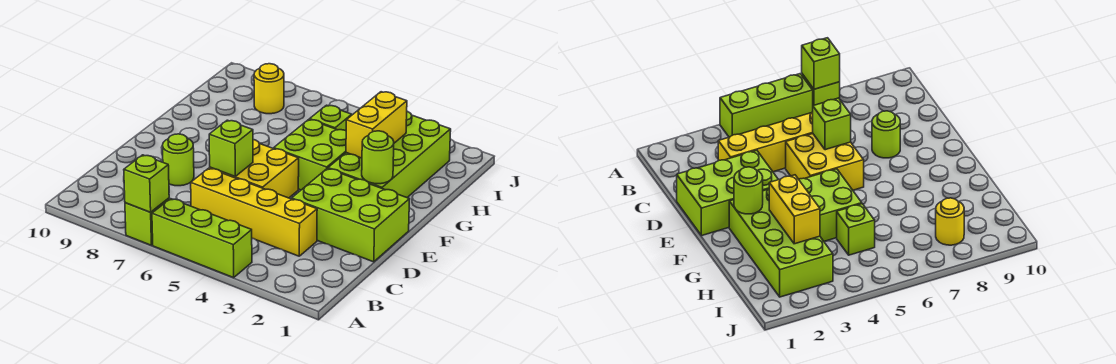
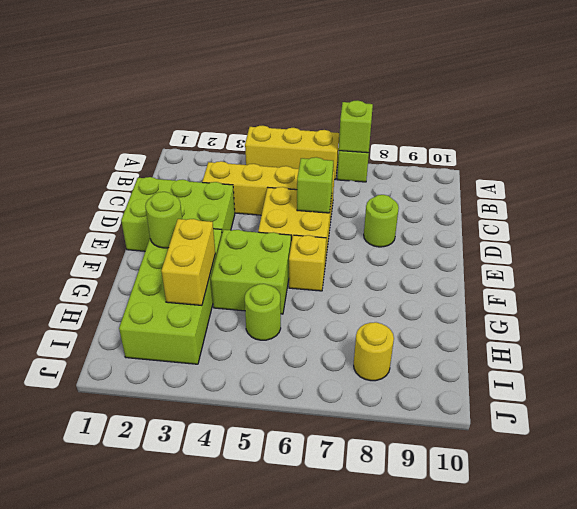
lime brick A4:A6 level 1 -> yellow brick A4:A6 level 1
none -> yellow brick F6 level 1
lime brick H5 level 1 -> lime round brick H5 level 1

